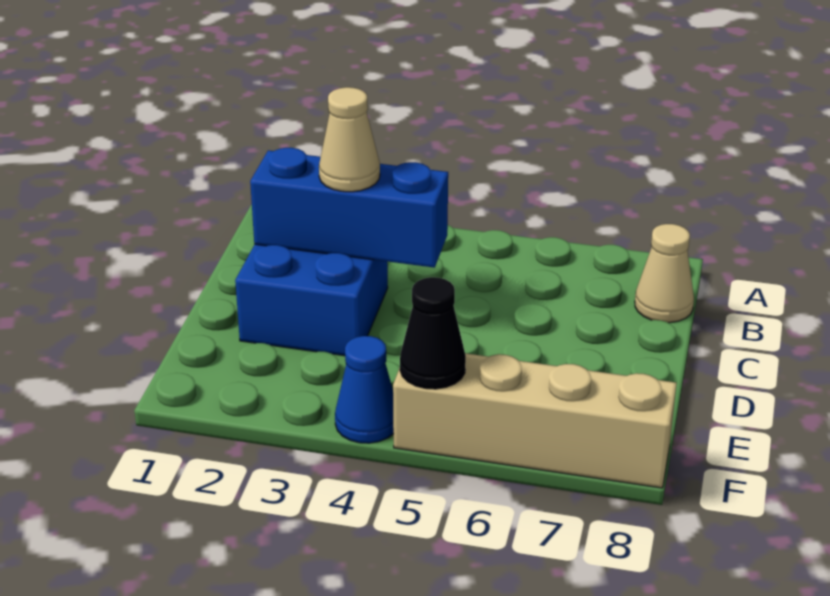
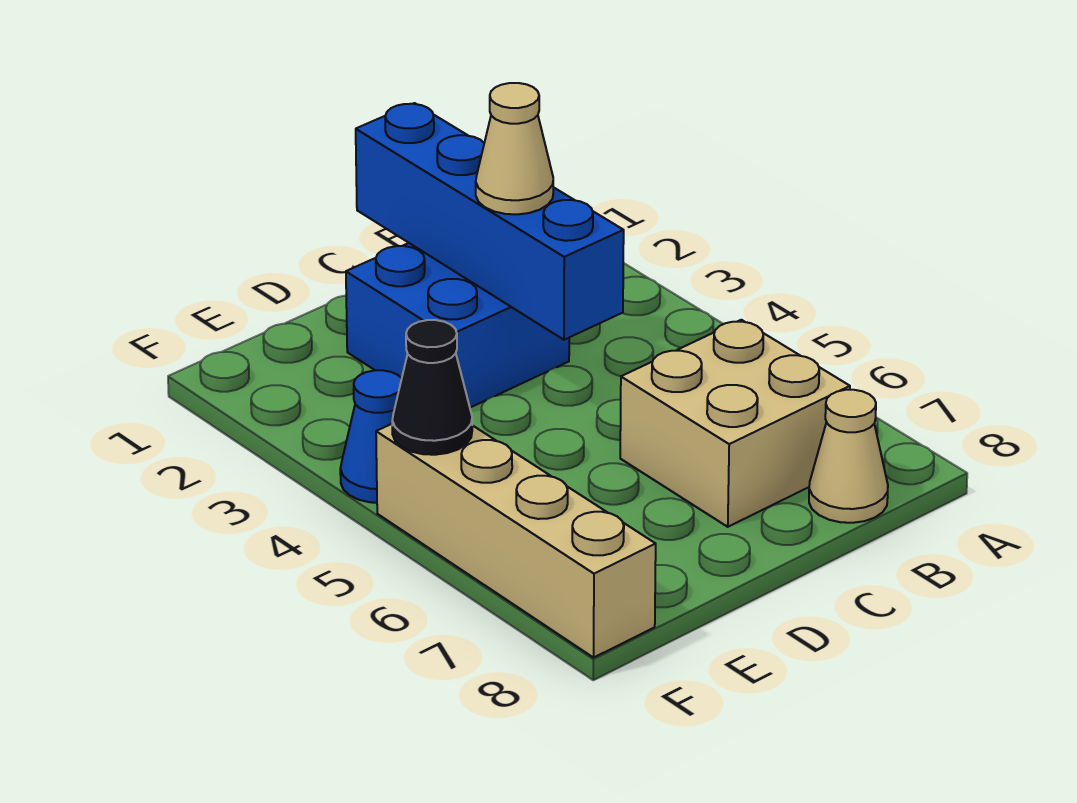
none -> tan brick B6:C7 level 1
blue brick C2:C4 level 2 -> blue brick C1:C4 level 2

